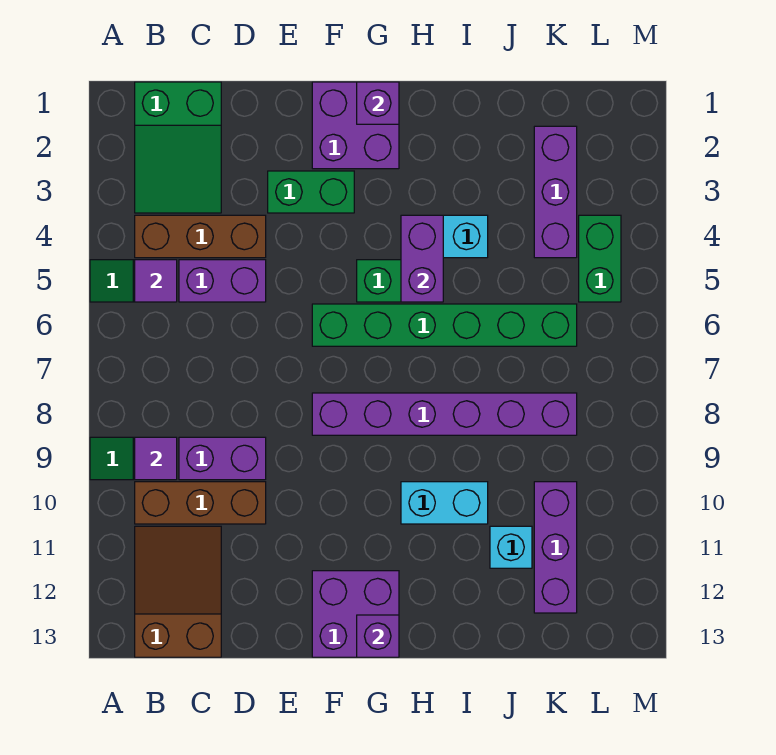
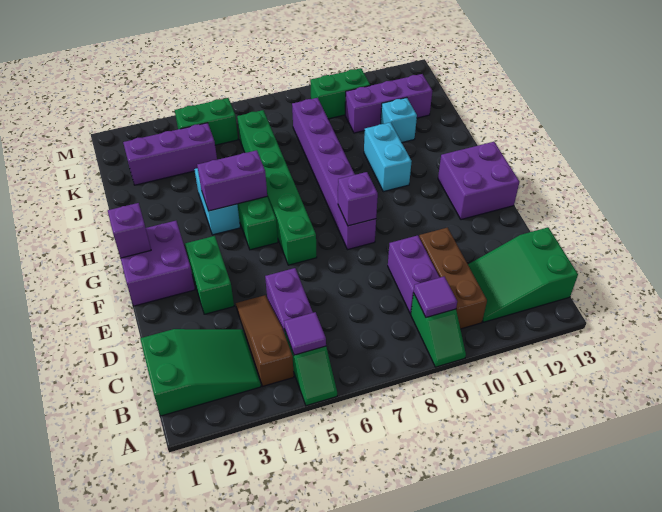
brown brick B4:D4 level 1 -> brown slope B4:D4 level 1 top B
brown slope B11:C13 level 1 top 13 -> green slope B11:C13 level 1 top 13
purple brick G13 level 2 -> purple brick F8 level 2
none -> green brick L9:L10 level 1

